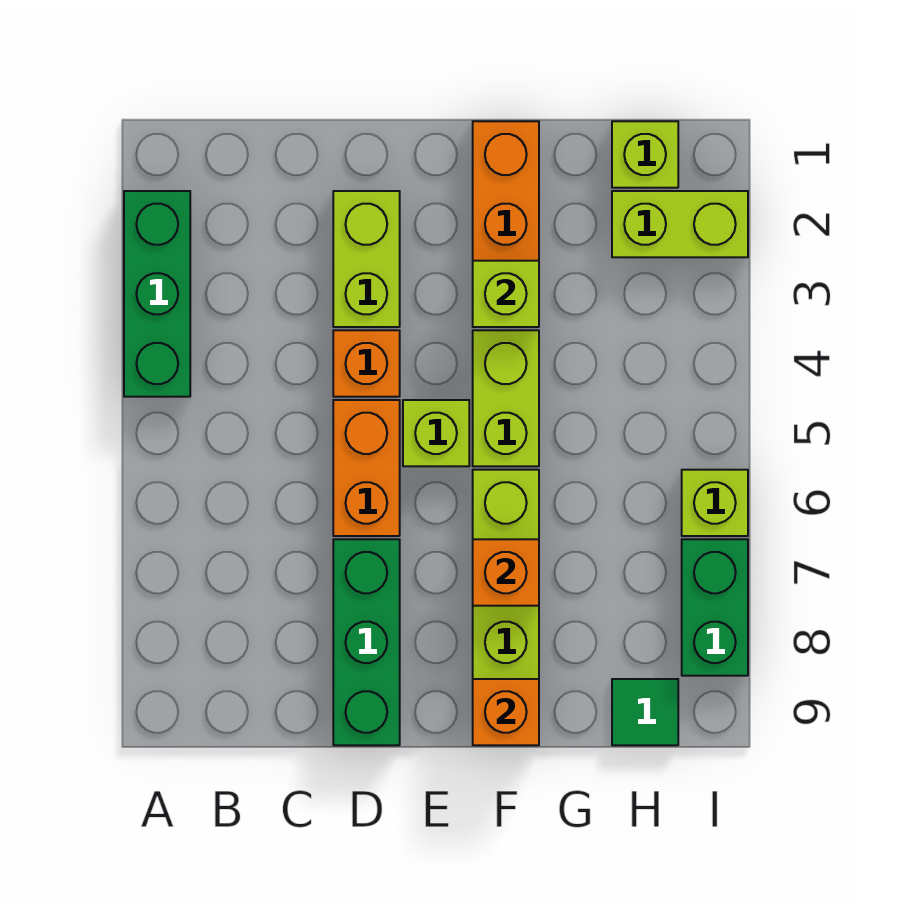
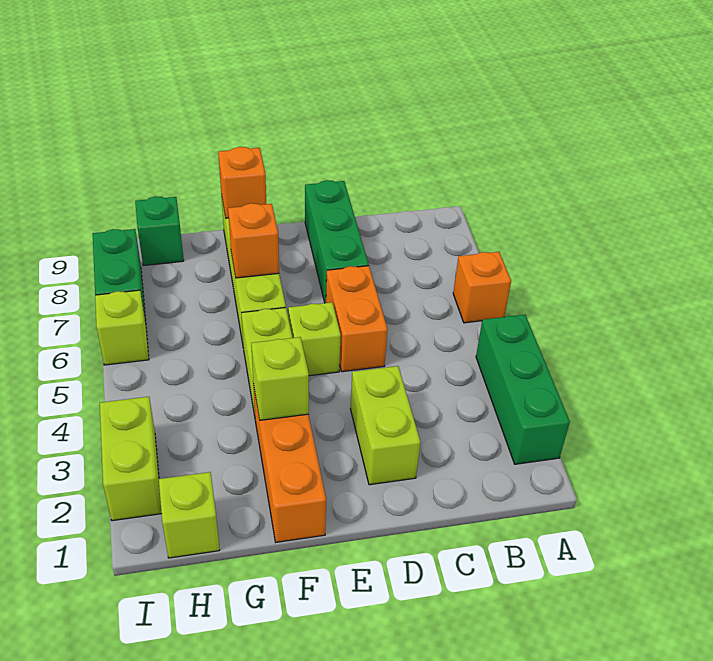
orange brick D4 level 1 -> orange brick A6 level 1
lime brick H2:I2 level 1 -> lime brick I2:I3 level 1
green tile H9 level 1 -> green brick H9 level 1

